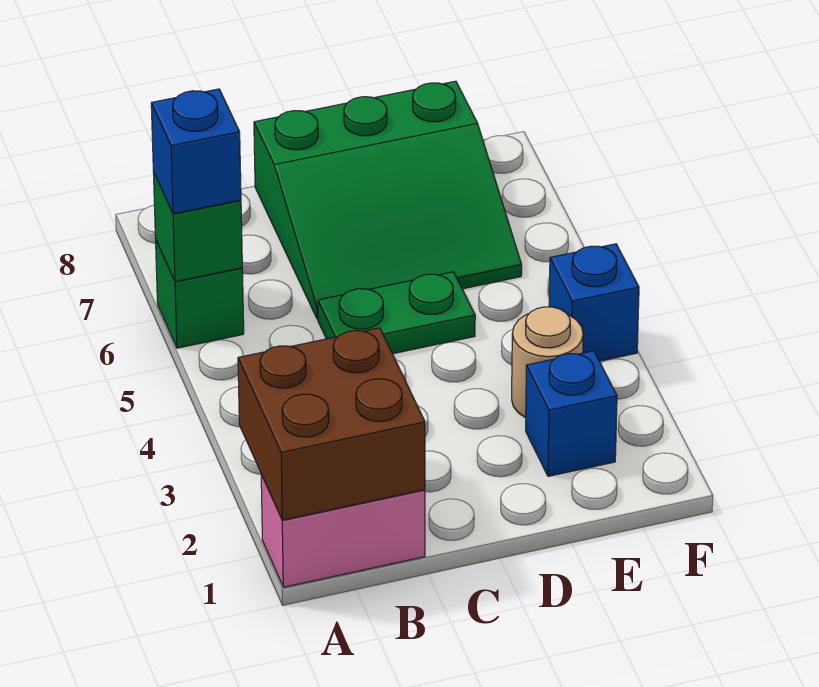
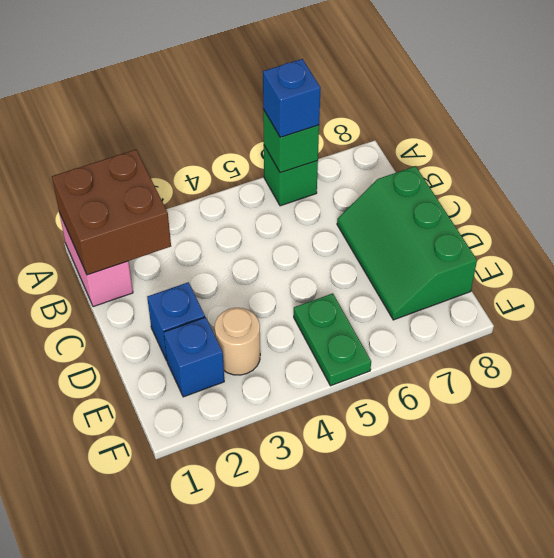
green plate C5:D5 level 1 -> green plate E5:F5 level 1
green slope C6:E8 level 1 top 8 -> green slope C7:E8 level 1 top 8
blue brick F4 level 1 -> blue brick D2 level 1

